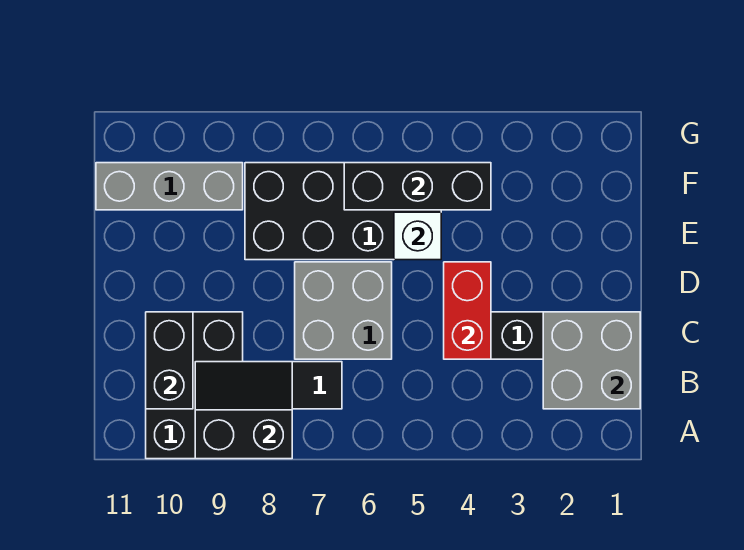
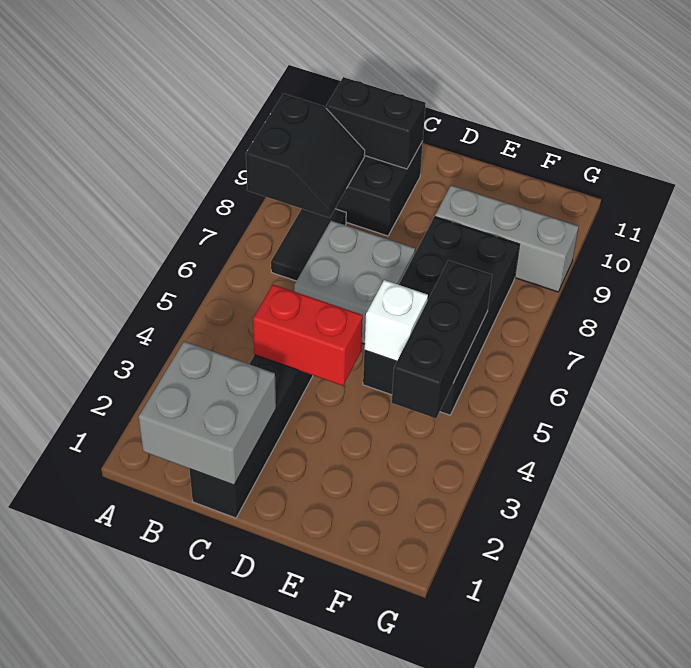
grey brick F9:F11 level 1 -> grey brick E9:G9 level 1

